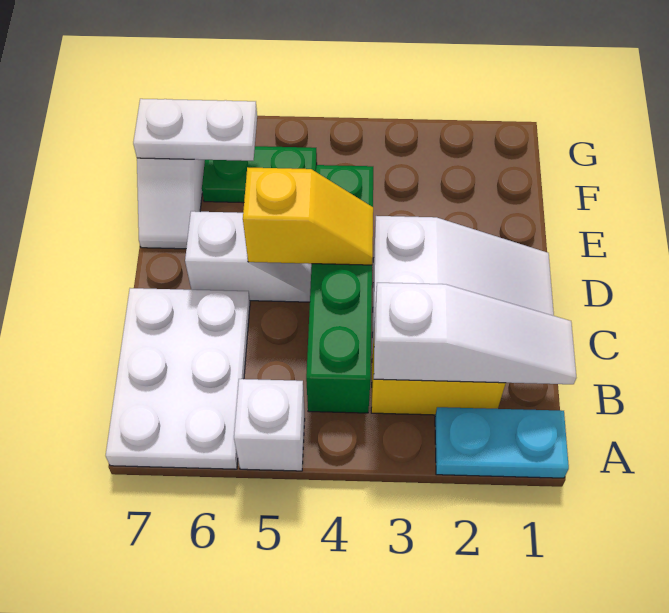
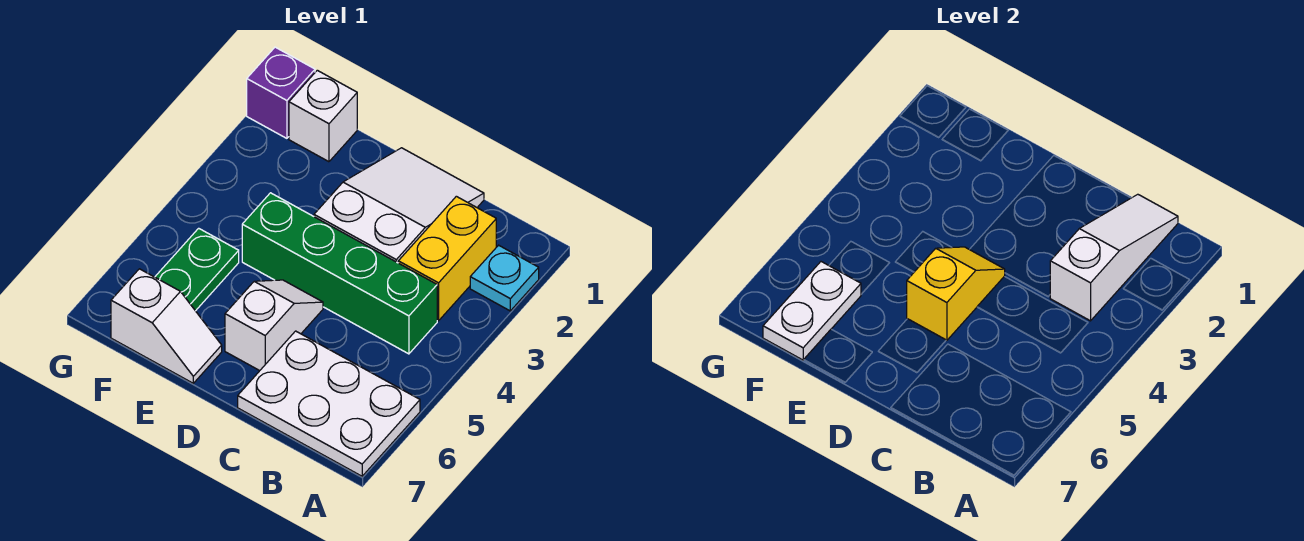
cyan plate A1:A2 level 1 -> cyan plate A2 level 1
white brick A5 level 1 -> white brick F1 level 1
none -> purple brick G1 level 1

